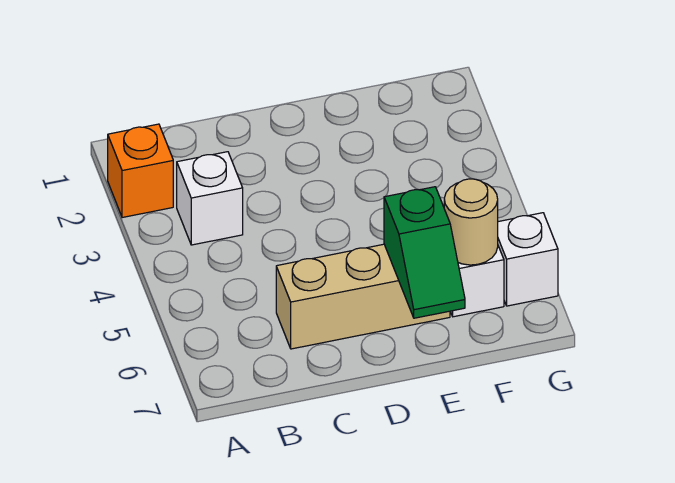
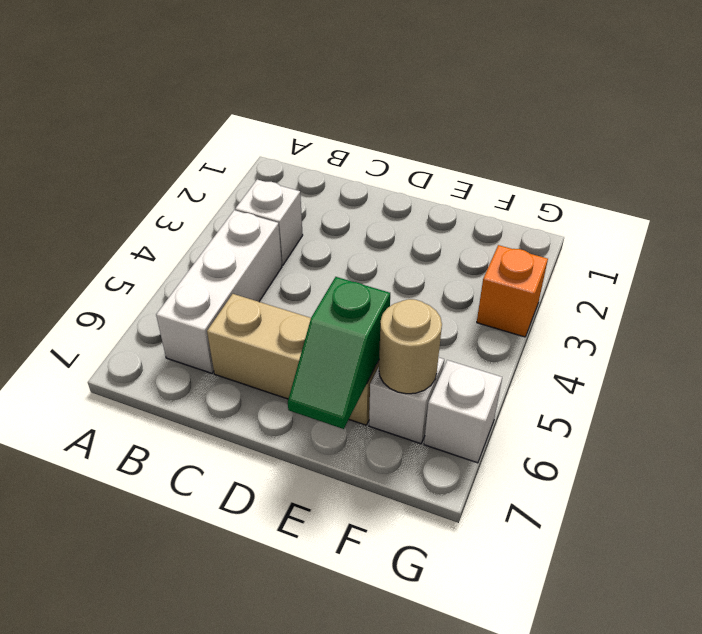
orange brick A2 level 1 -> orange brick G3 level 1
none -> white brick B4:B6 level 1

